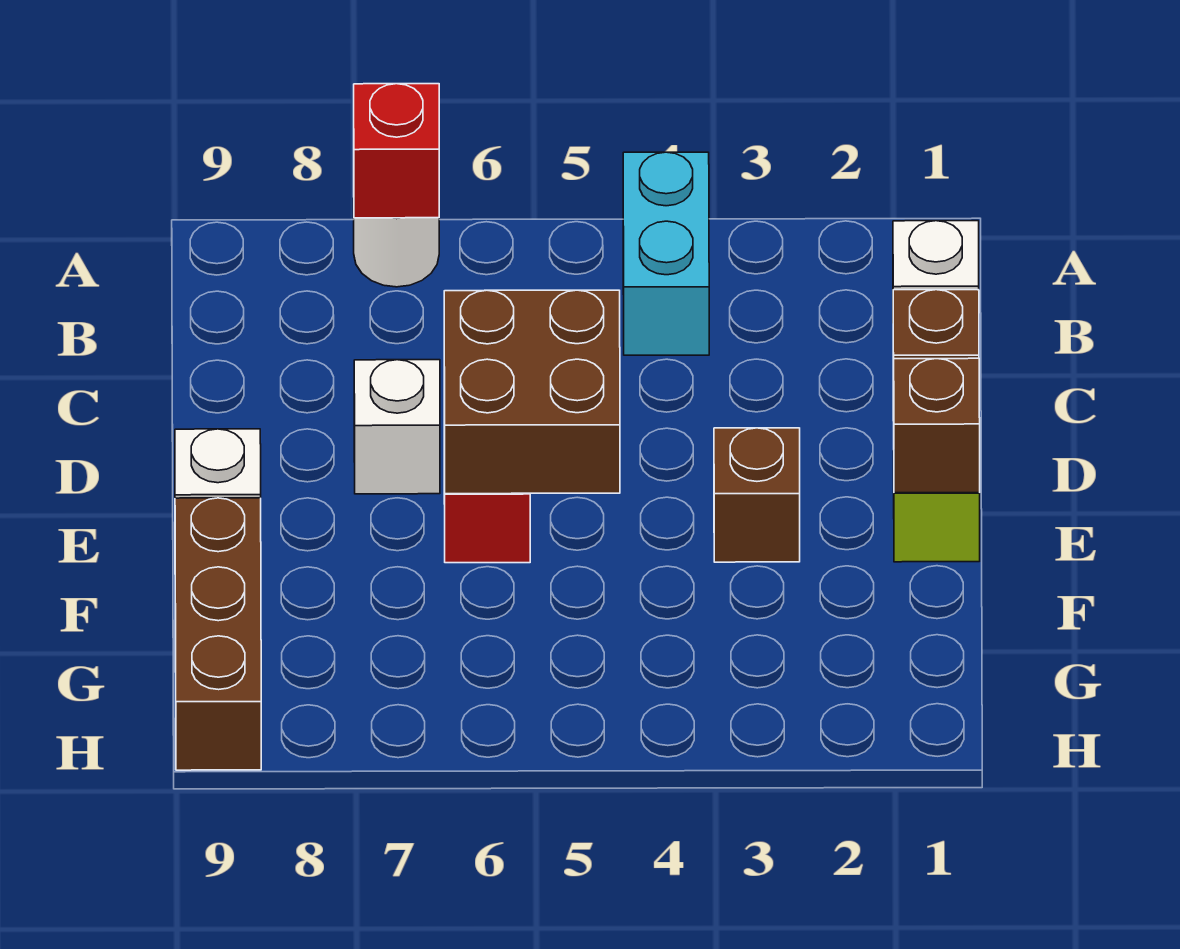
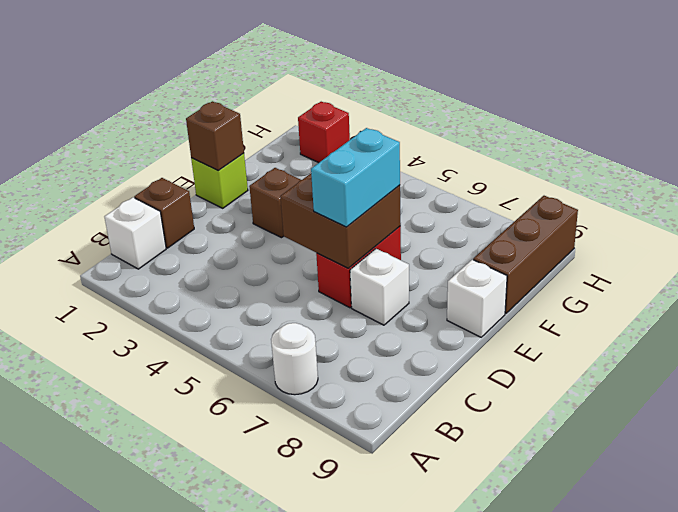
cyan brick A4:B4 level 1 -> cyan brick D6:E6 level 3
red brick A7 level 2 -> red brick H2 level 1

